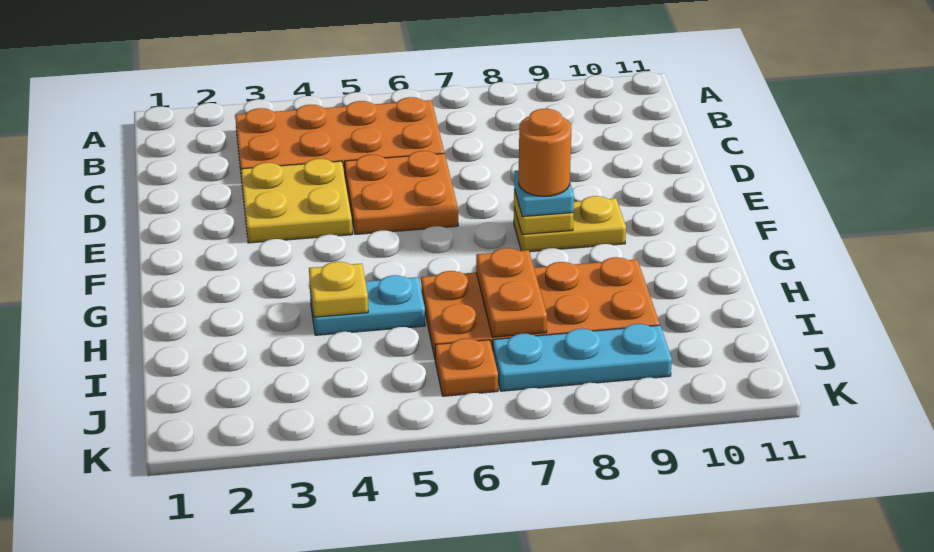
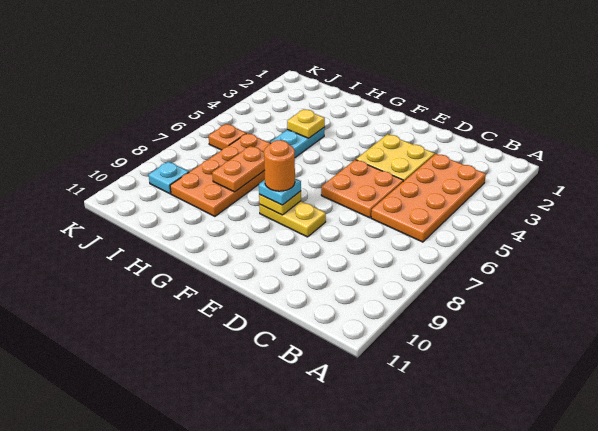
yellow plate F8:F9 level 1 -> yellow plate E8:F8 level 1
orange plate H7:I7 level 2 -> orange plate H7:H8 level 2
cyan plate J7:J9 level 1 -> cyan plate J9 level 1

